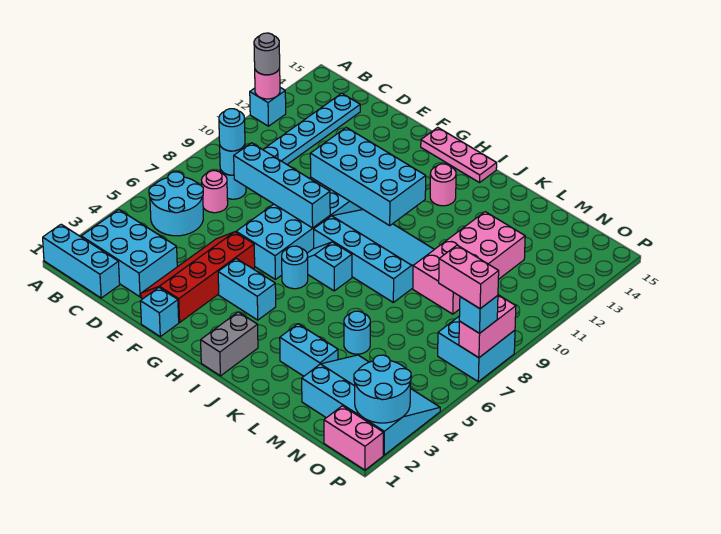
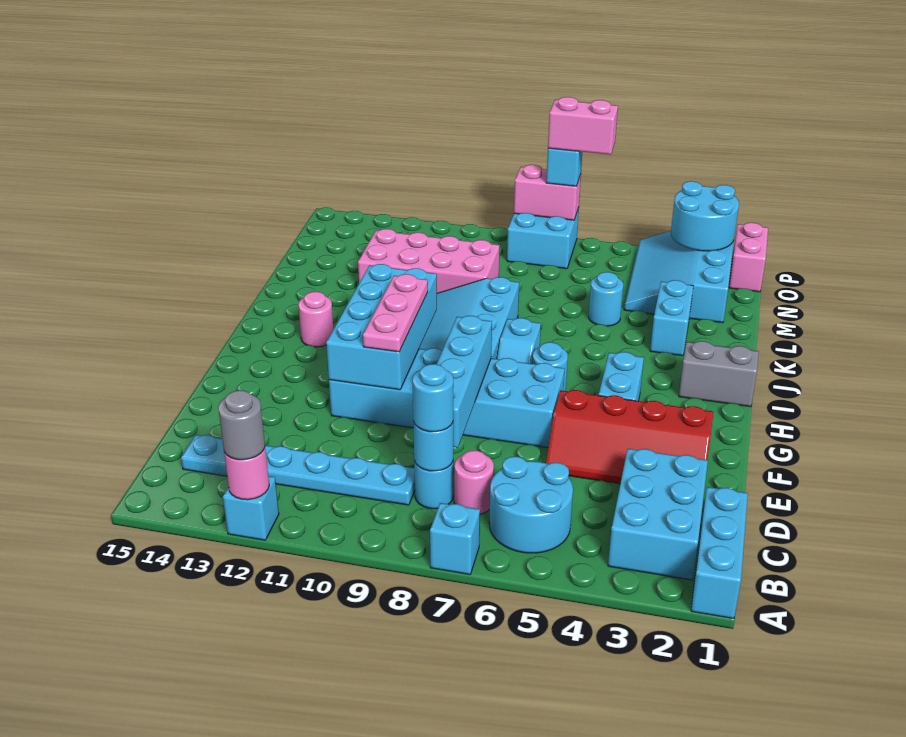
cyan brick F1 level 1 -> cyan brick A7 level 1
pink plate G15:I15 level 1 -> pink plate F10:H10 level 3
pink brick O7:P7 level 4 -> pink brick P6:P7 level 4

